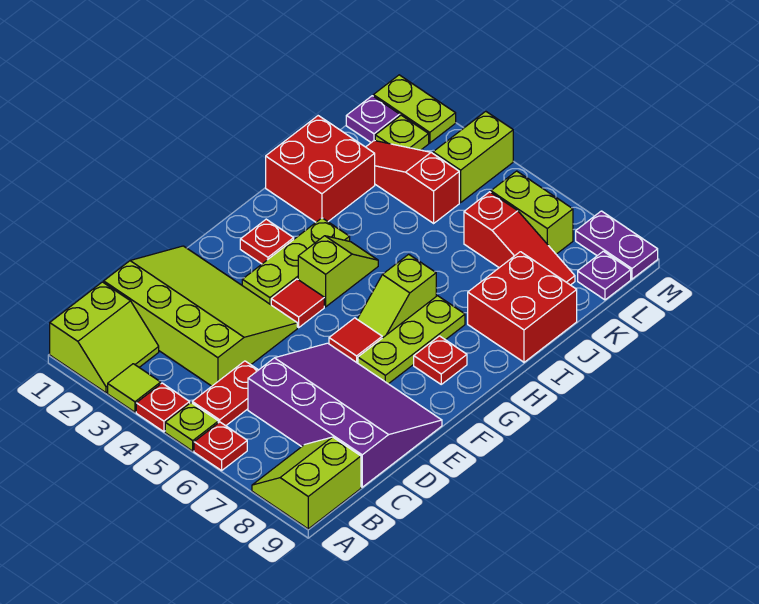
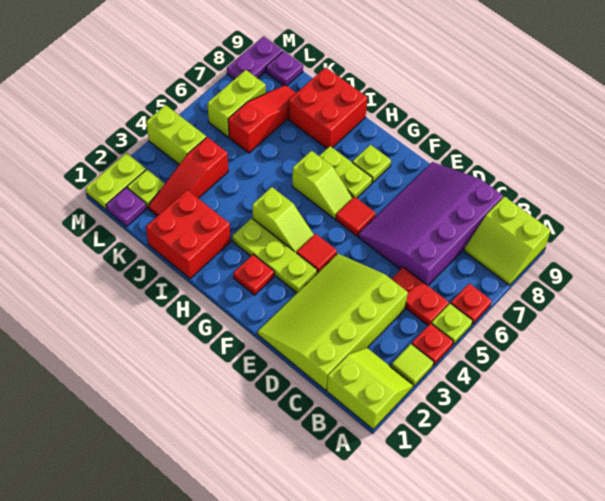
lime plate F7:H7 level 1 -> lime plate G7:H7 level 1
lime slope G4:H4 level 1 top G -> lime slope G4:H4 level 1 top H
red plate G8 level 1 -> lime plate G8 level 1

